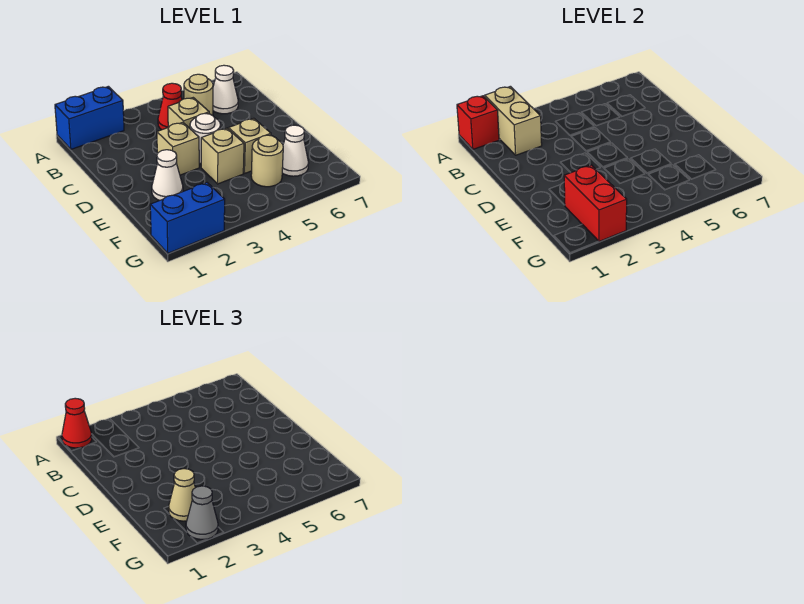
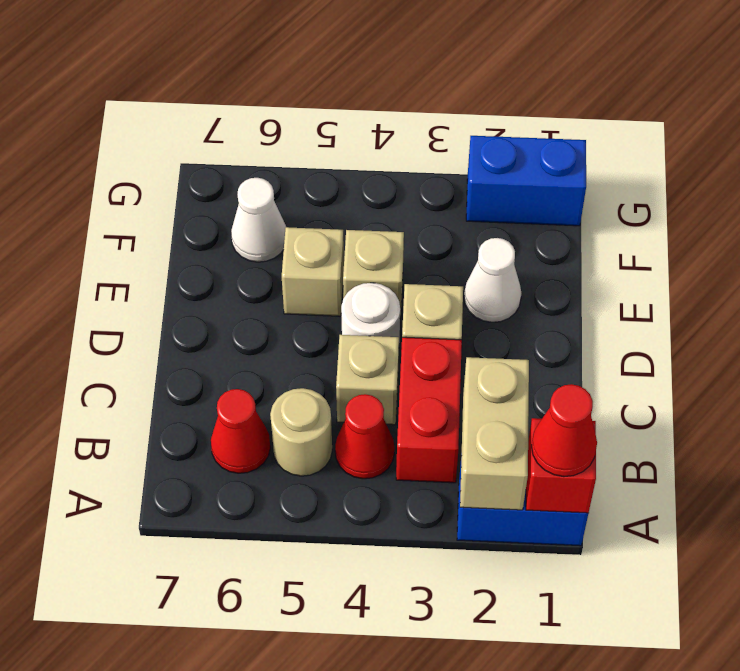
white cone B6 level 1 -> red cone B6 level 1
red brick F2:G2 level 2 -> red brick B3:C3 level 1
tan cone F2 level 3 -> none
tan round brick F5 level 1 -> none
grey cone G2 level 3 -> none

